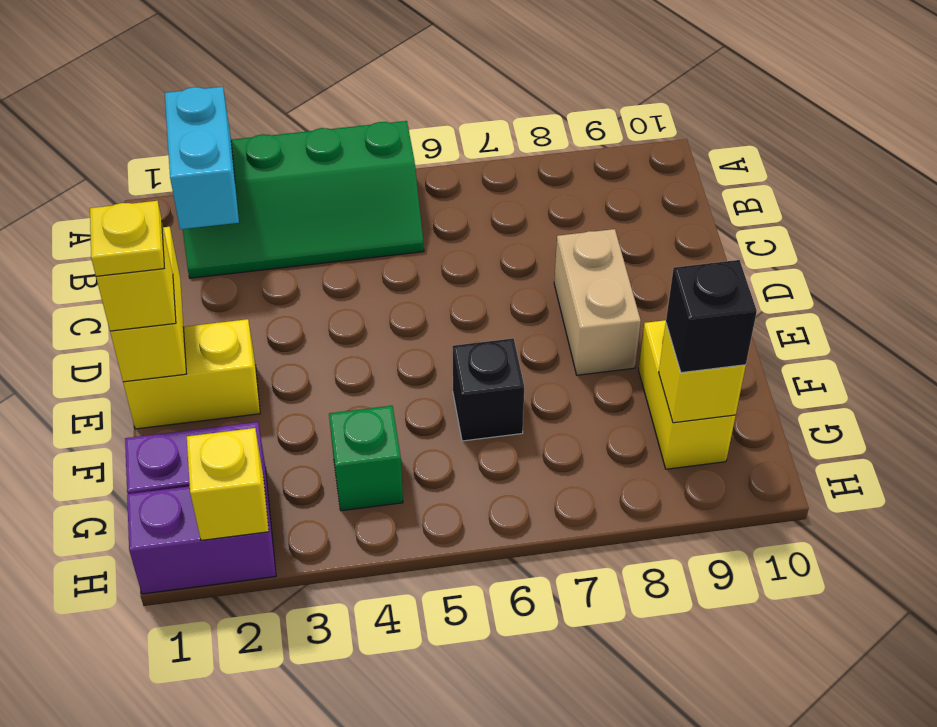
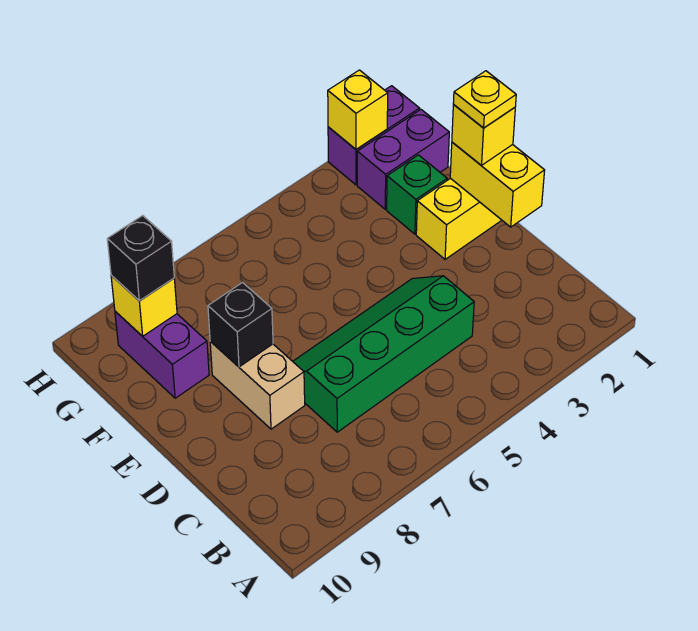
green slope A2:B5 level 1 top A -> green slope C4:D7 level 1 top C
cyan brick A2:B2 level 2 -> none
black brick F6 level 1 -> black brick E8 level 2
yellow brick F9:G9 level 1 -> purple brick F9:G9 level 1
green brick G4 level 1 -> green brick F2 level 1

